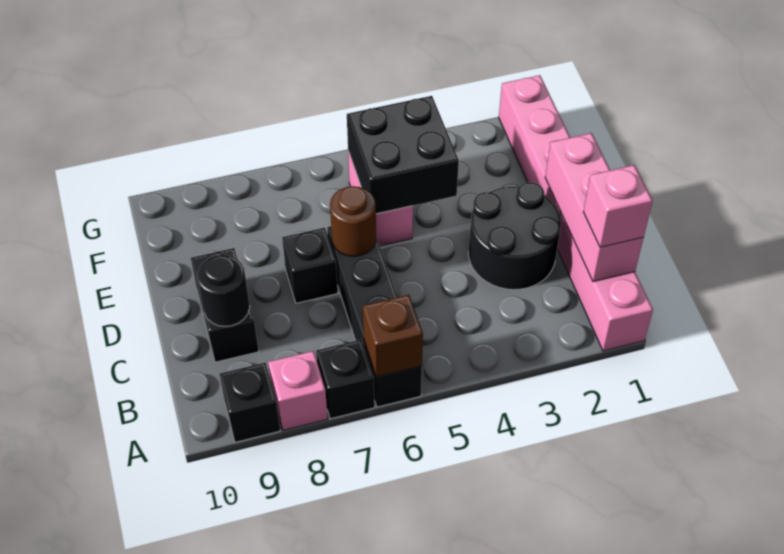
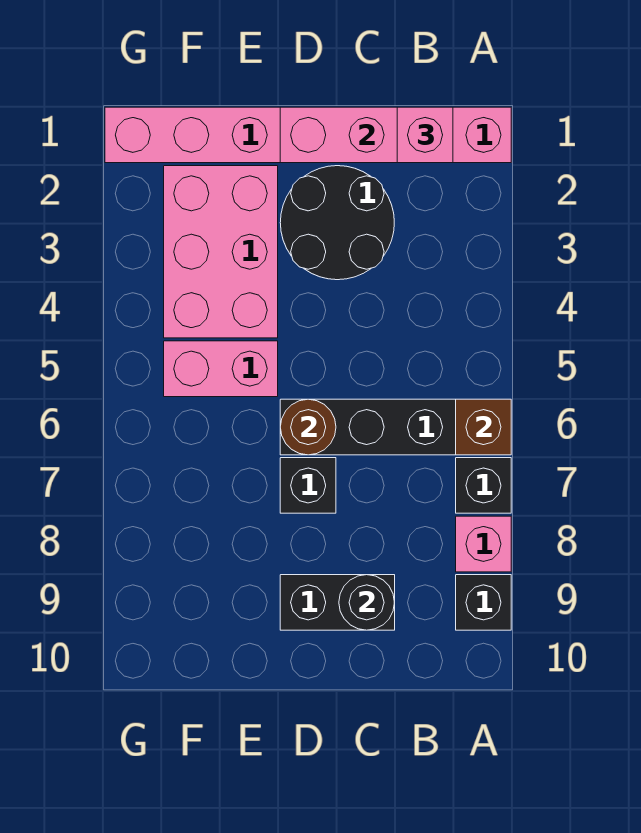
none -> pink brick E2:F4 level 1
black brick E4:F5 level 2 -> none

